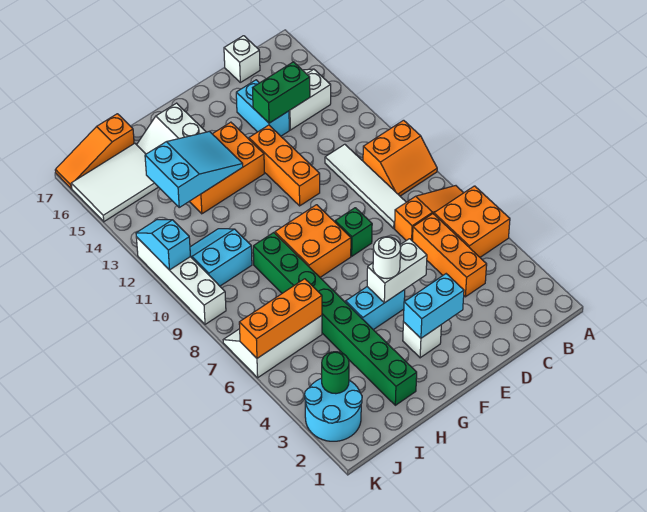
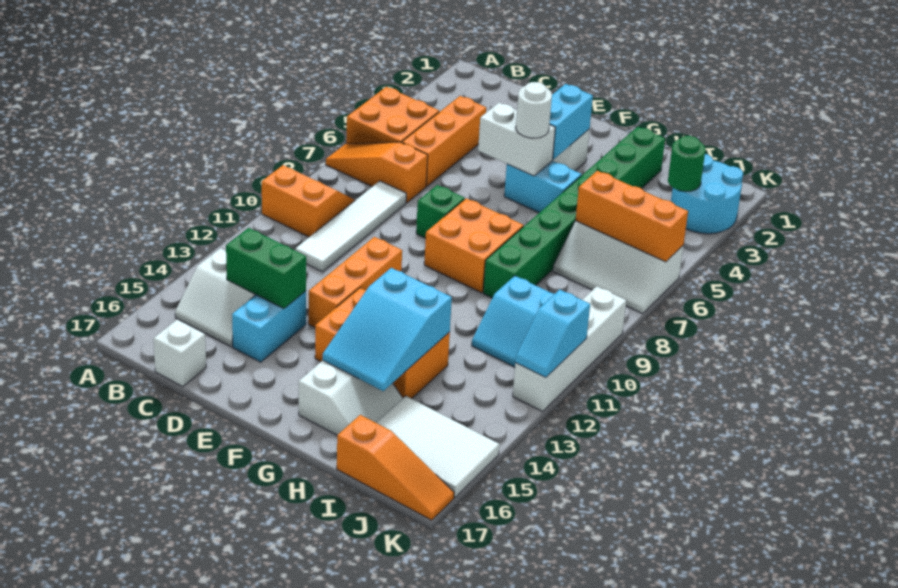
cyan brick E3:F3 level 2 -> cyan brick F3:F4 level 2
cyan slope G13:I14 level 2 top I -> cyan slope G13:H15 level 2 top 13

